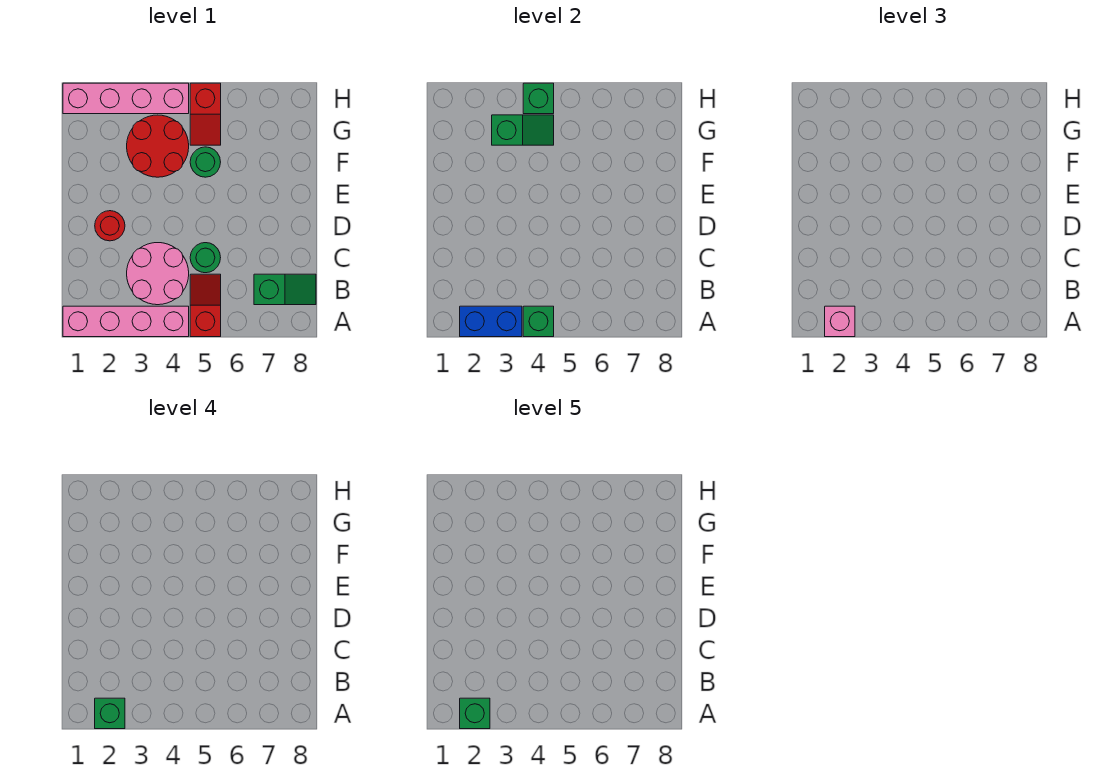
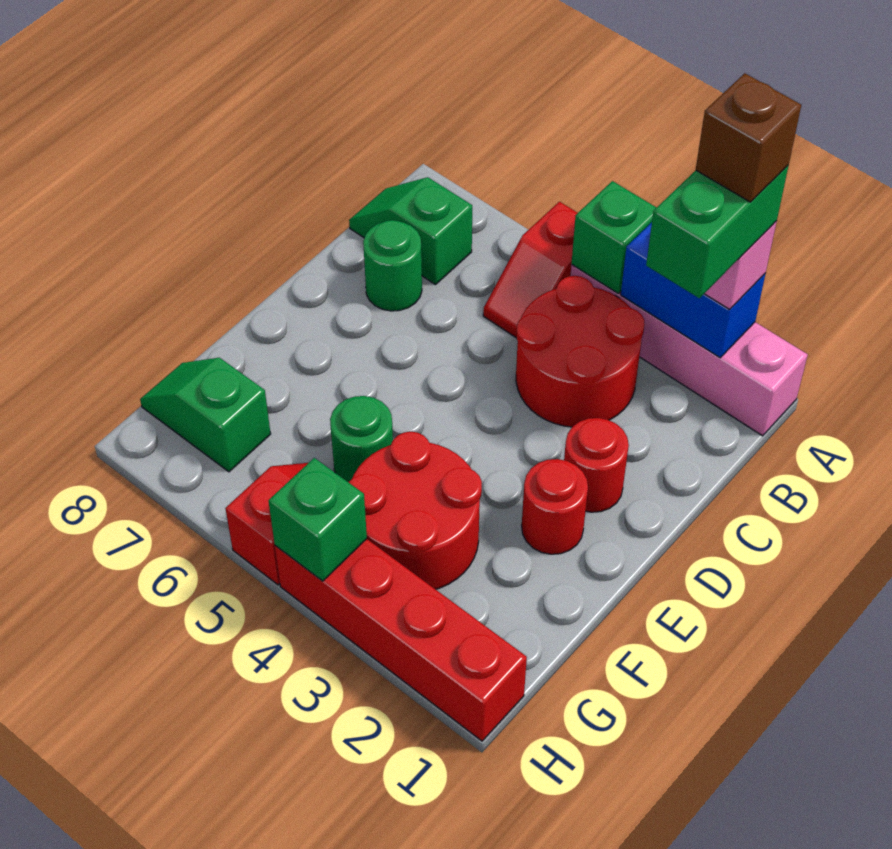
green brick A2 level 4 -> green brick A2:B2 level 4
green brick A2 level 5 -> brown brick A2 level 5
pink round brick B3:C4 level 1 -> red round brick B3:C4 level 1
green round brick C5 level 1 -> green round brick C7 level 1
none -> red round brick E2 level 1
green slope G3:G4 level 2 top 3 -> green slope G7:G8 level 1 top 7
pink brick H1:H4 level 1 -> red brick H1:H4 level 1

